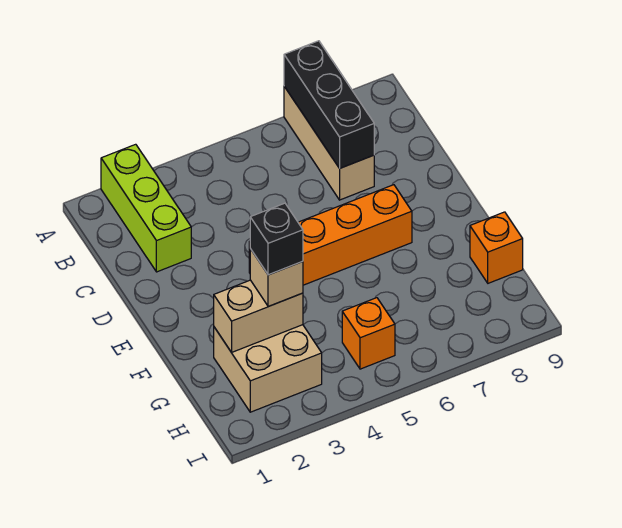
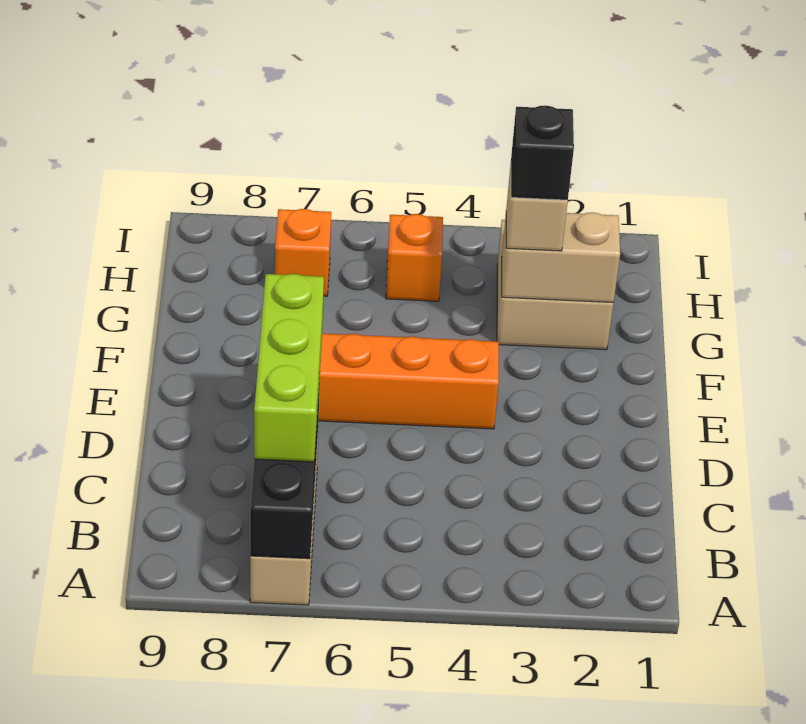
lime brick A2:C2 level 1 -> lime brick B7:D7 level 3
orange brick G9 level 1 -> orange brick H7 level 1

